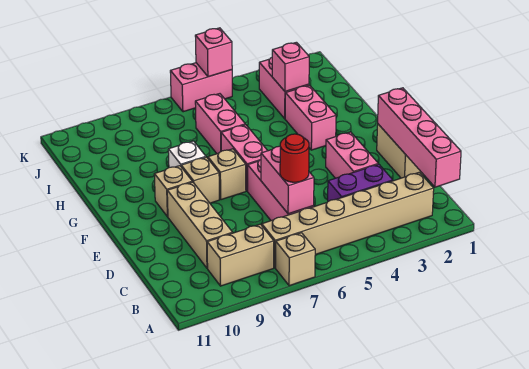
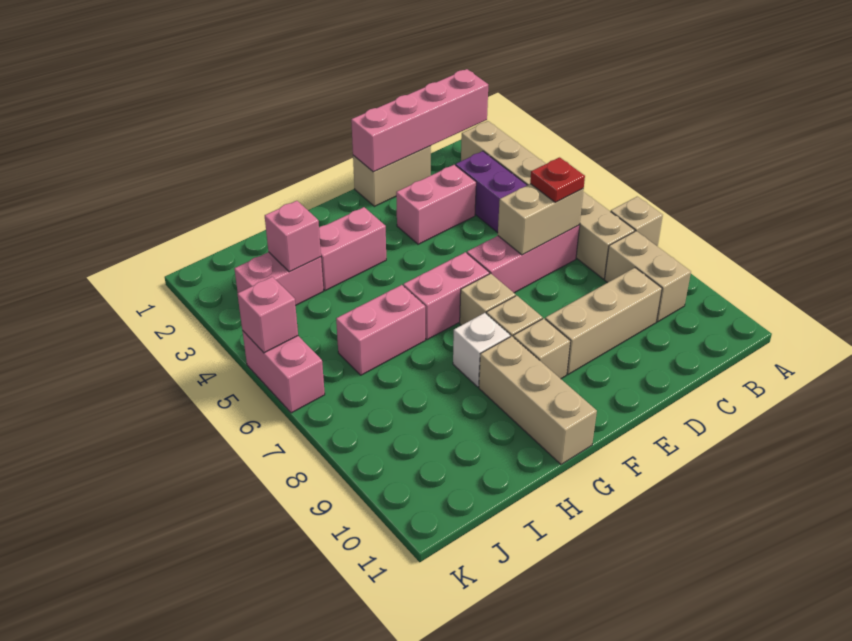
pink brick C6:D6 level 2 -> tan brick C6:D6 level 2
red round brick C6 level 3 -> red plate C6 level 3
none -> tan brick G9:G11 level 1

